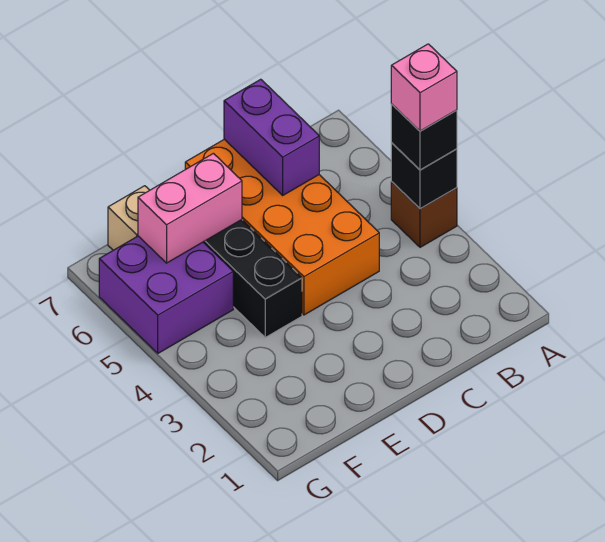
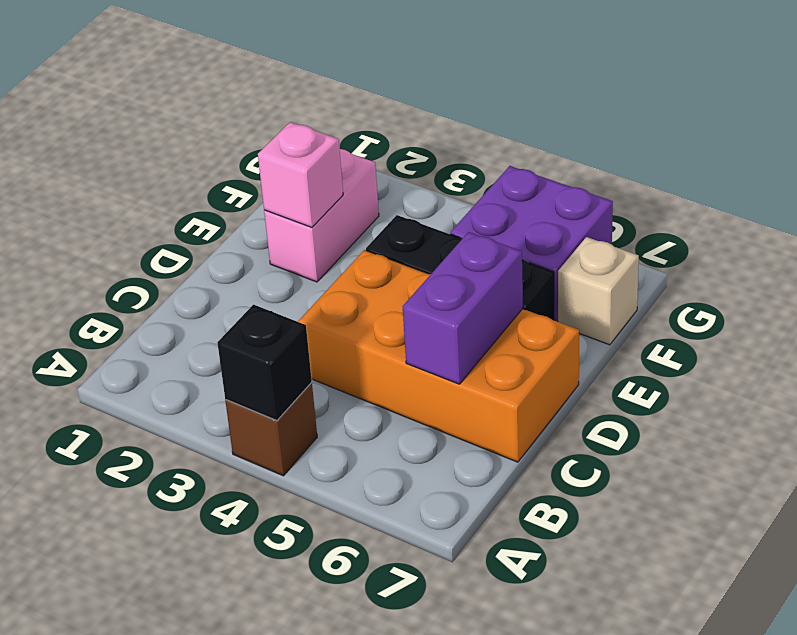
black brick A4 level 3 -> none
pink brick A4 level 4 -> pink brick E2 level 2
purple brick C6:C7 level 2 -> purple brick C6:D6 level 2
pink brick E6:F6 level 2 -> pink brick E2:F2 level 1

